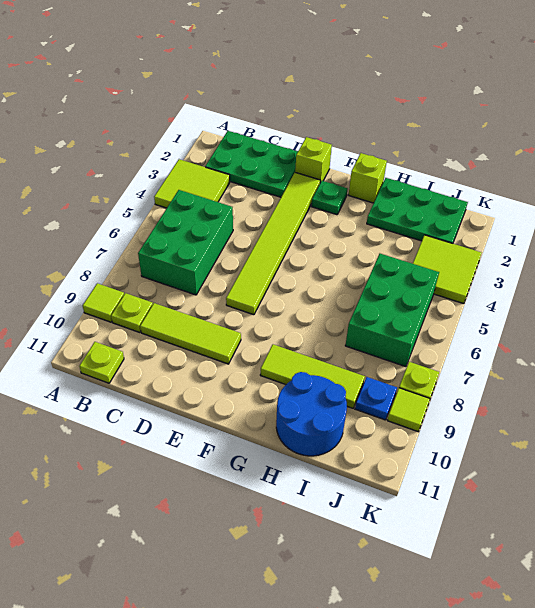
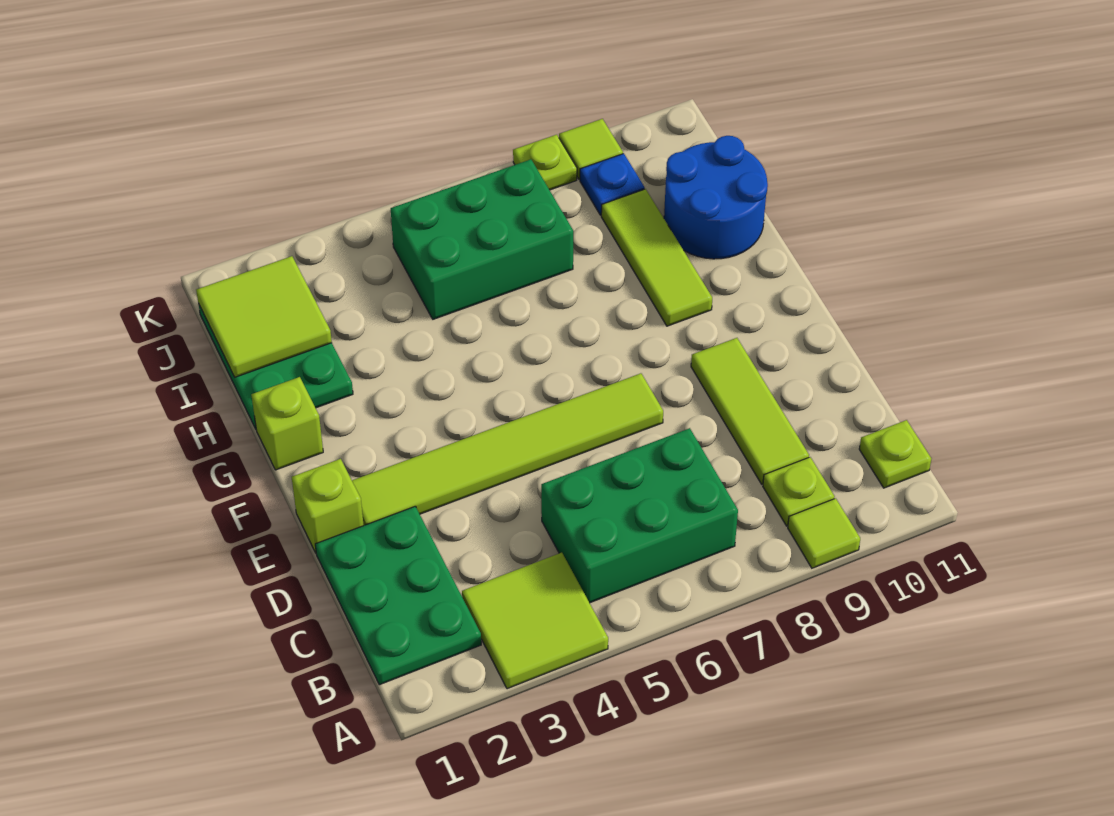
green plate F2 level 1 -> none
lime tile J3:K4 level 1 -> lime tile I1:J2 level 2

